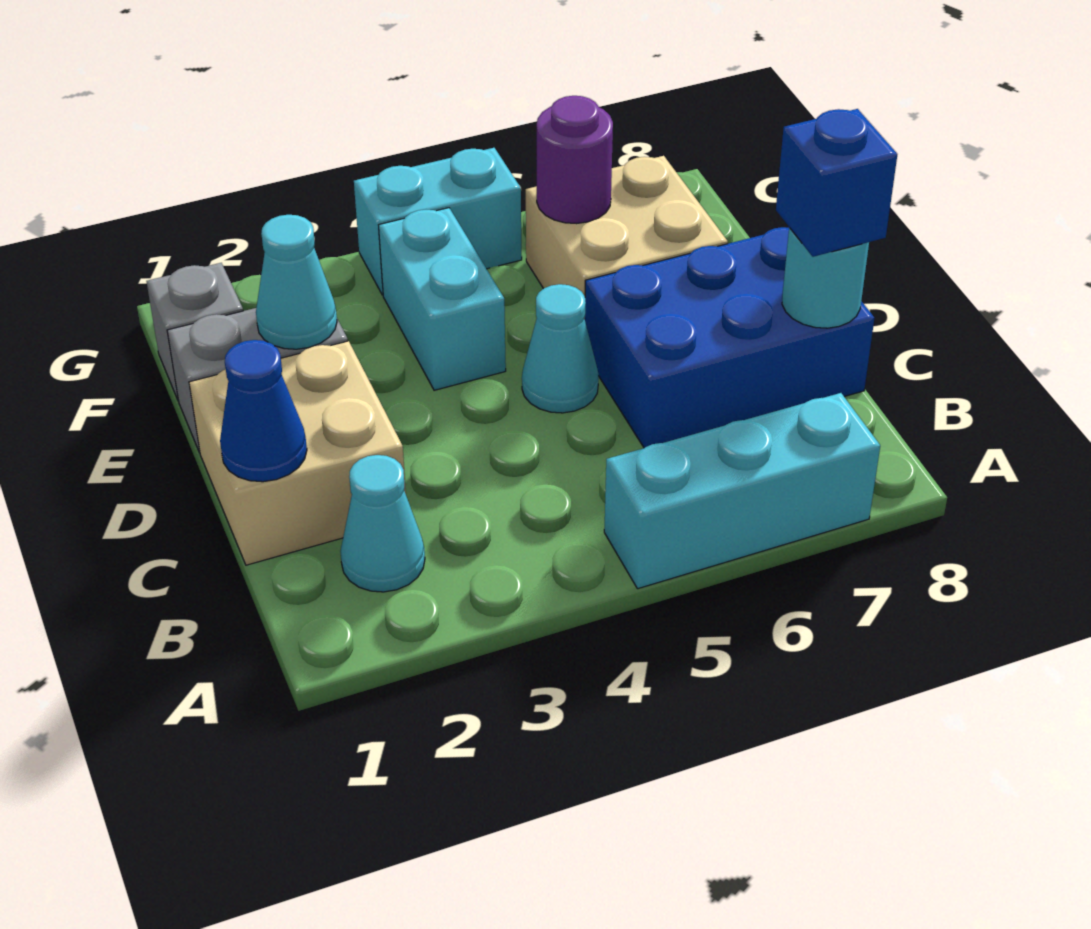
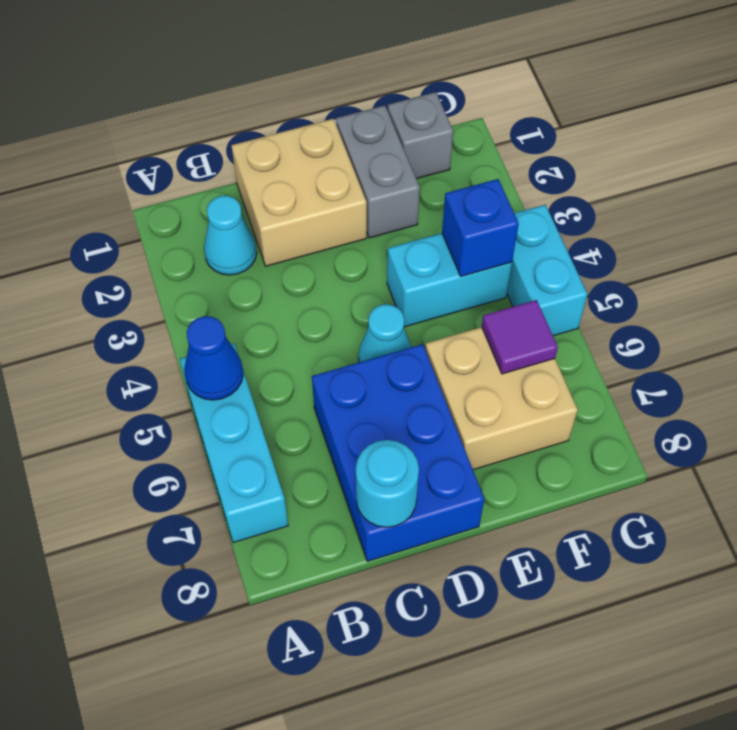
blue cone C1 level 2 -> blue cone A5 level 2
blue brick C8 level 3 -> blue brick F4 level 2
cyan cone E2 level 2 -> none
purple round brick F6 level 2 -> purple tile F6 level 2

